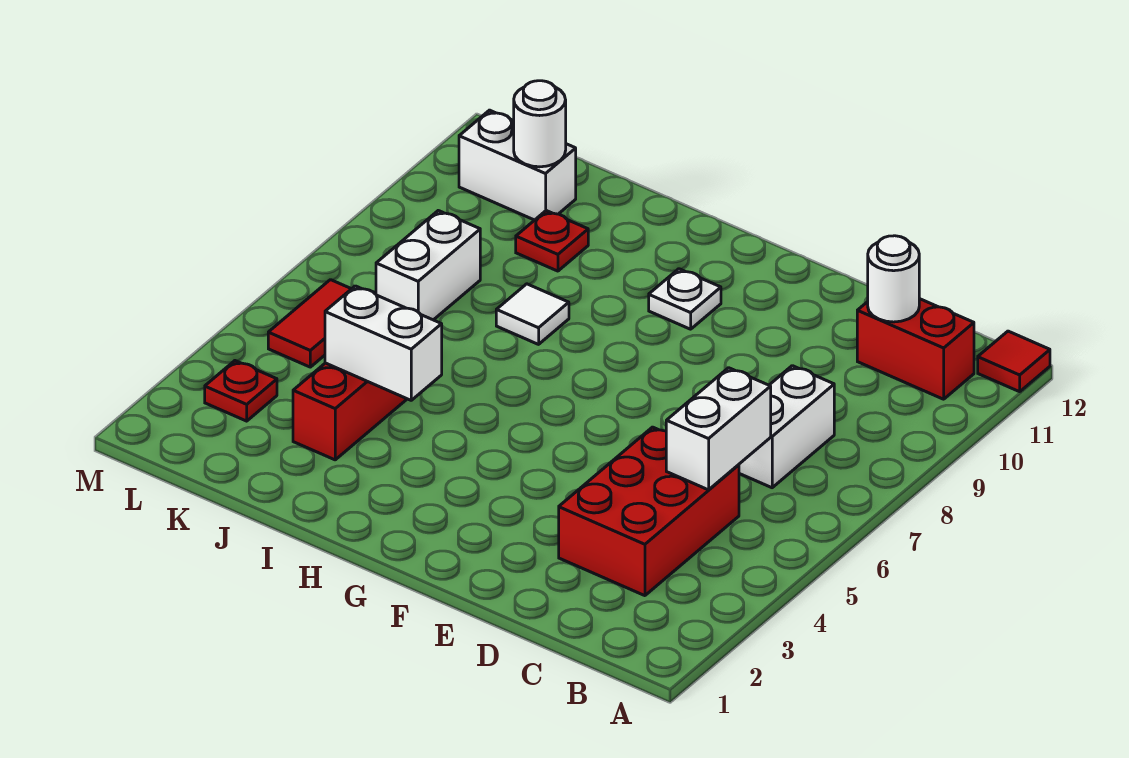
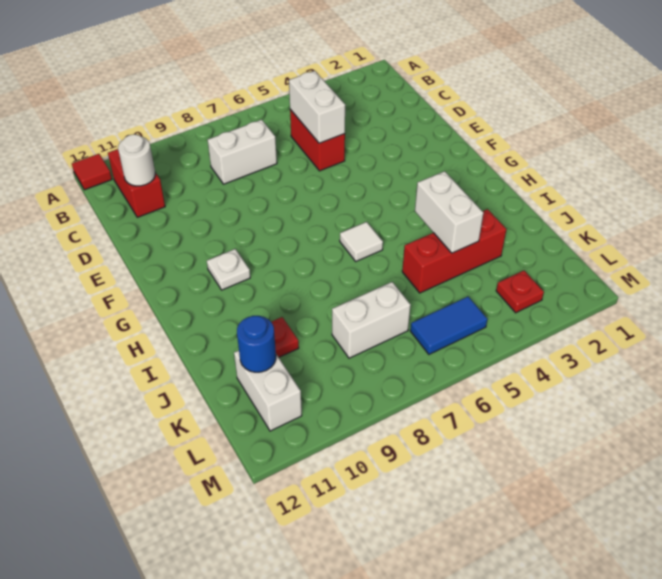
red brick C3:D5 level 1 -> red brick C5:D5 level 1
white brick C5:C6 level 2 -> white brick C5:D5 level 2
white tile I8 level 1 -> white tile H6 level 1
white round brick K11 level 2 -> blue round brick K11 level 2
red tile L5:L6 level 1 -> blue tile L5:L6 level 1

